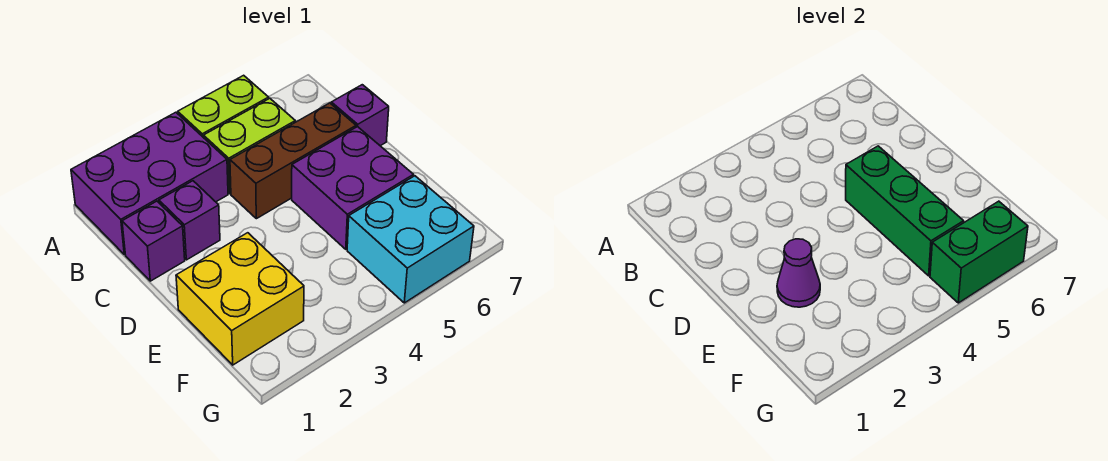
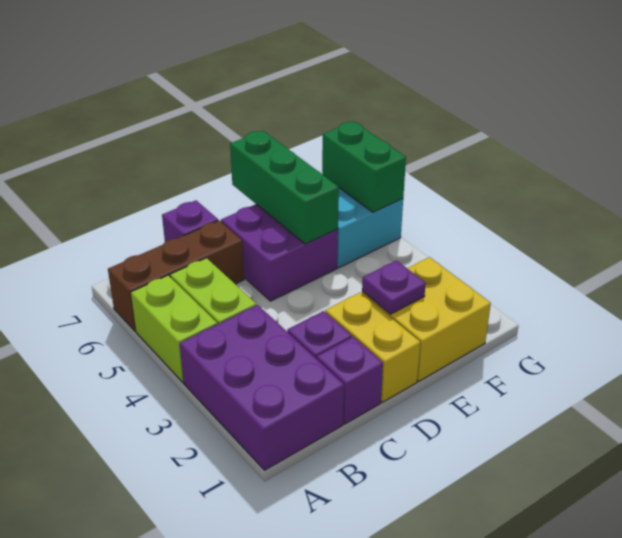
brown brick C4:C6 level 1 -> brown brick A6:C6 level 1
none -> yellow brick D1:D2 level 1
green brick D5:F5 level 2 -> green brick E5:E7 level 2
purple cone E2 level 2 -> purple plate E2 level 2

